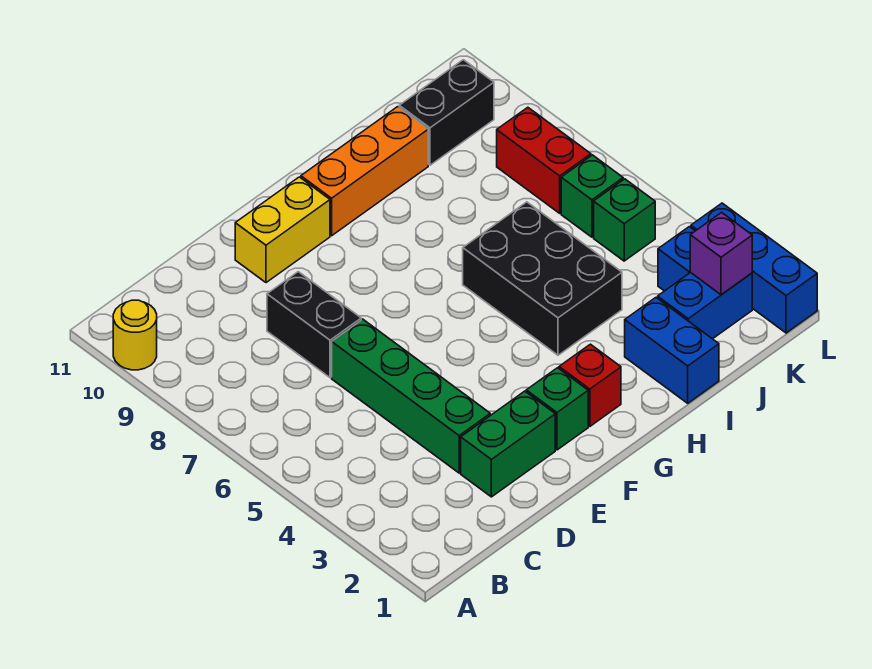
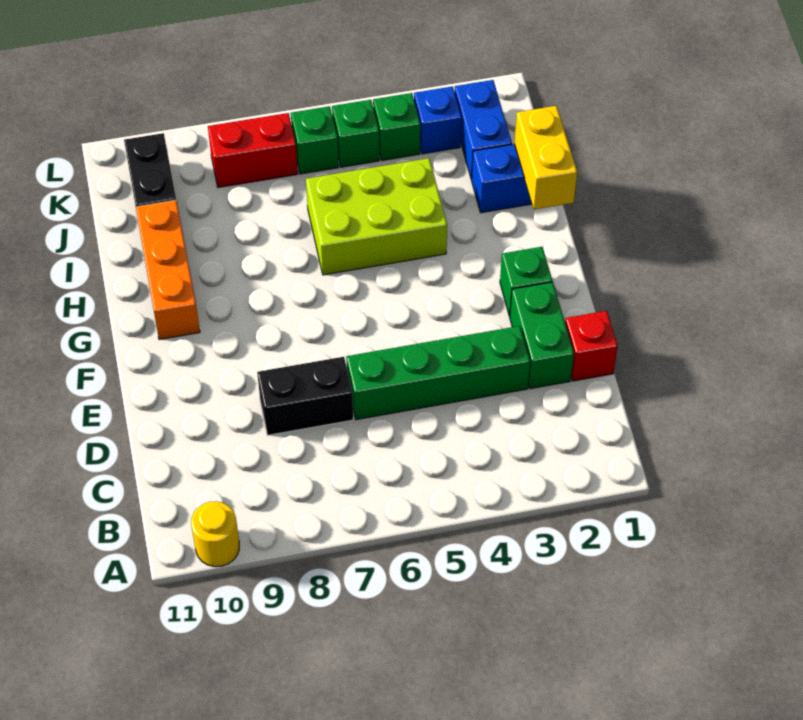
yellow brick E10:F10 level 1 -> yellow brick H1:I1 level 2
red brick G2 level 1 -> red brick D1 level 1
black brick H4:I6 level 1 -> lime brick H4:I6 level 1
purple brick K2 level 2 -> none
none -> green brick K4 level 1
blue brick L1:L3 level 1 -> none

